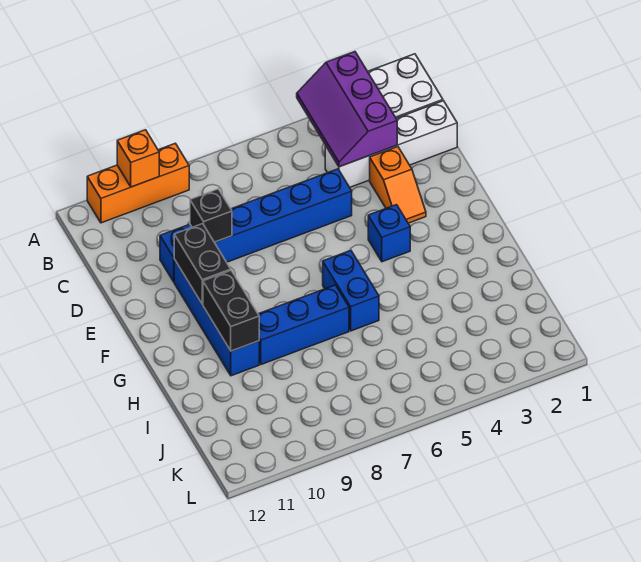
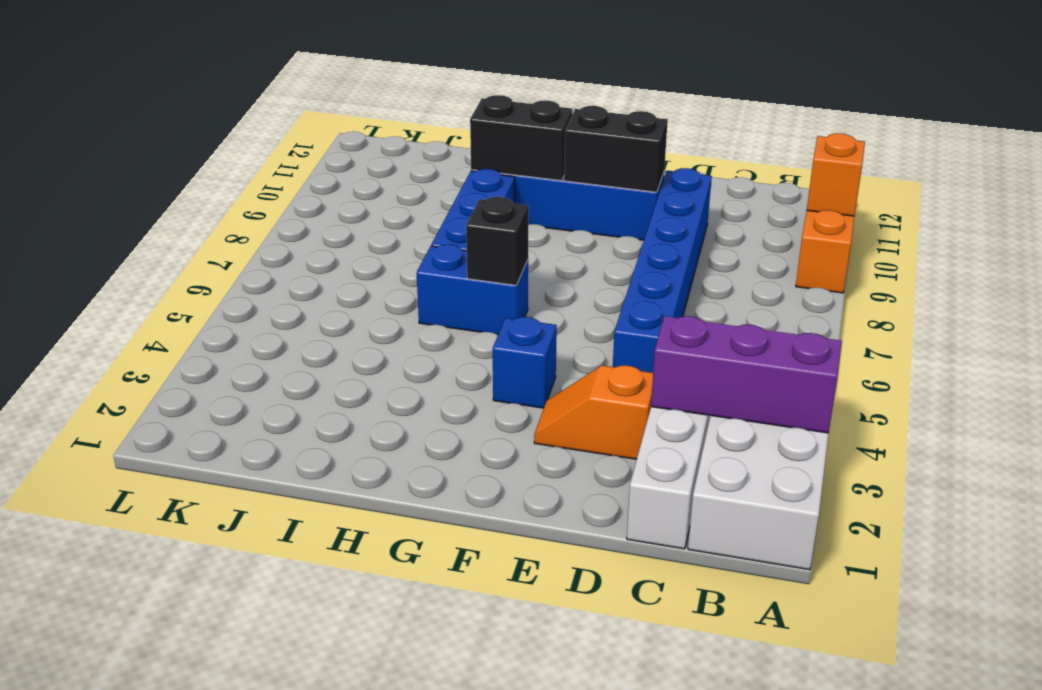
black brick D9 level 2 -> black brick G6 level 2

